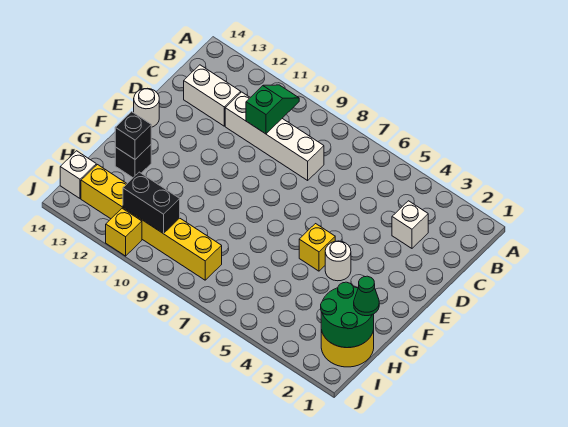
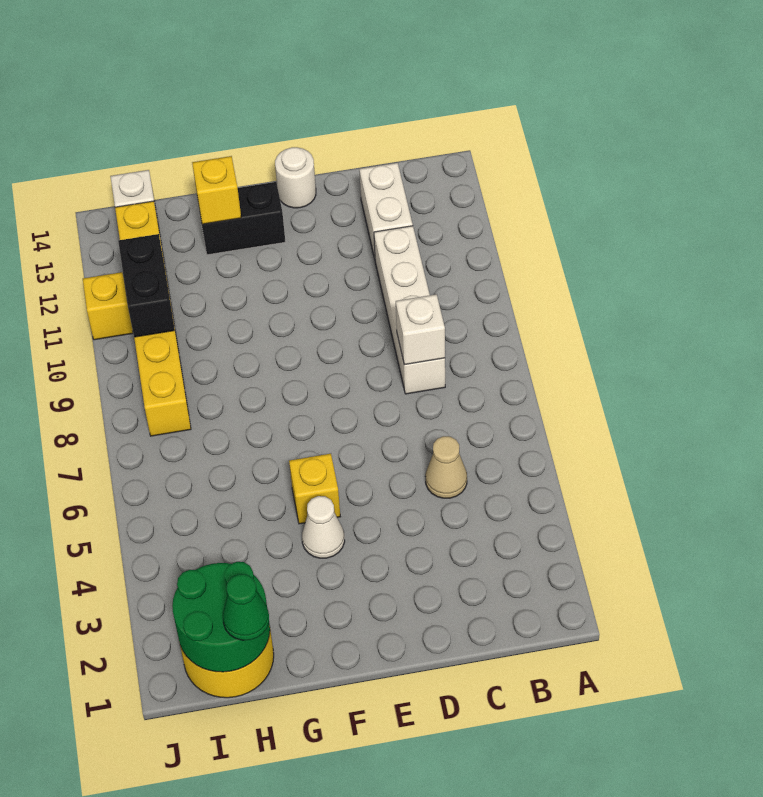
green slope B10:C10 level 2 top C -> none
white brick C3 level 1 -> white brick C8 level 2
none -> tan cone C5 level 1
white round brick F4 level 1 -> white cone F4 level 1
black brick G13 level 1 -> black brick F13:G13 level 1
black brick G13 level 2 -> yellow brick G13 level 2

